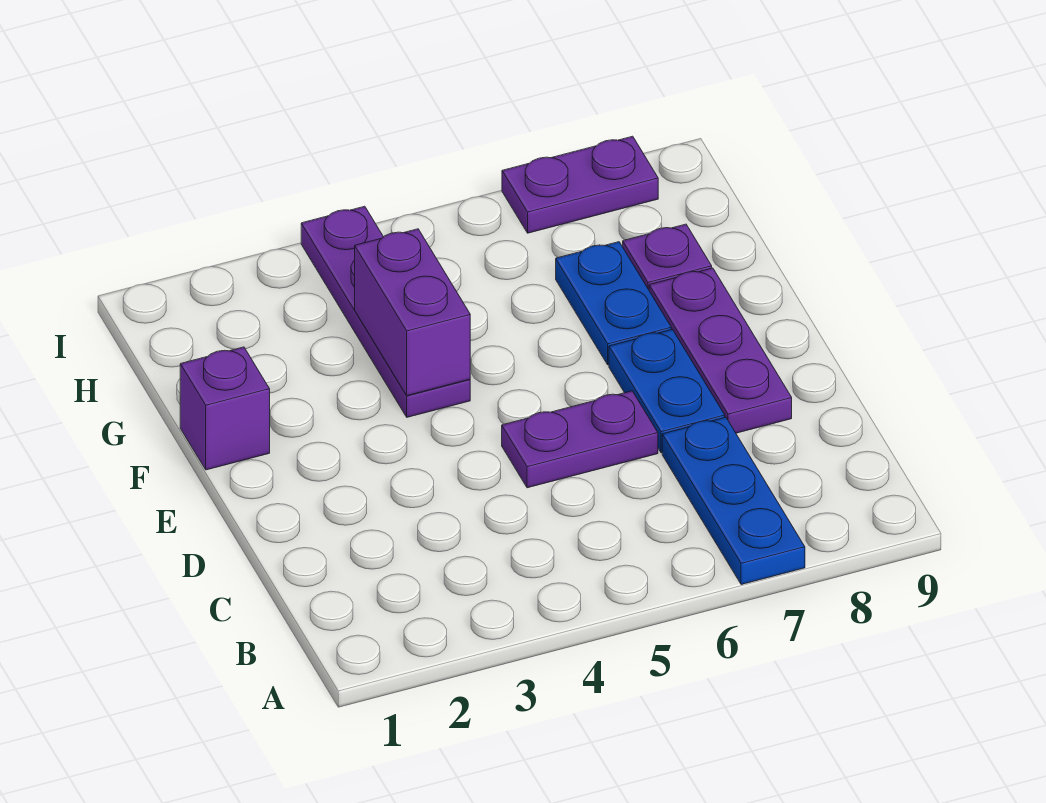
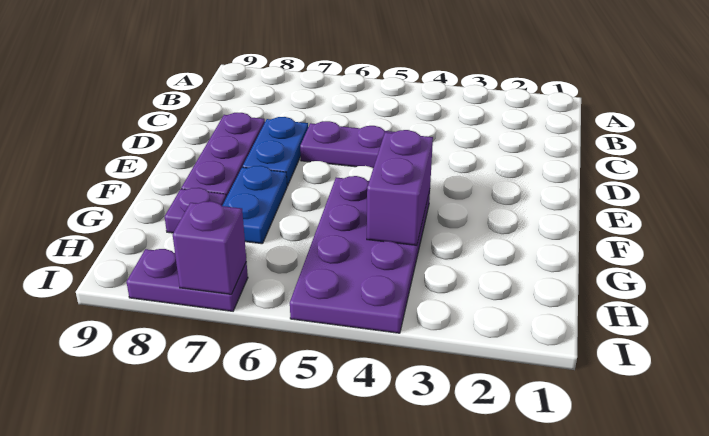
blue plate A7:C7 level 1 -> none
purple brick F1 level 1 -> purple brick I7 level 2
purple plate F4:I4 level 1 -> purple plate F4:I5 level 1

